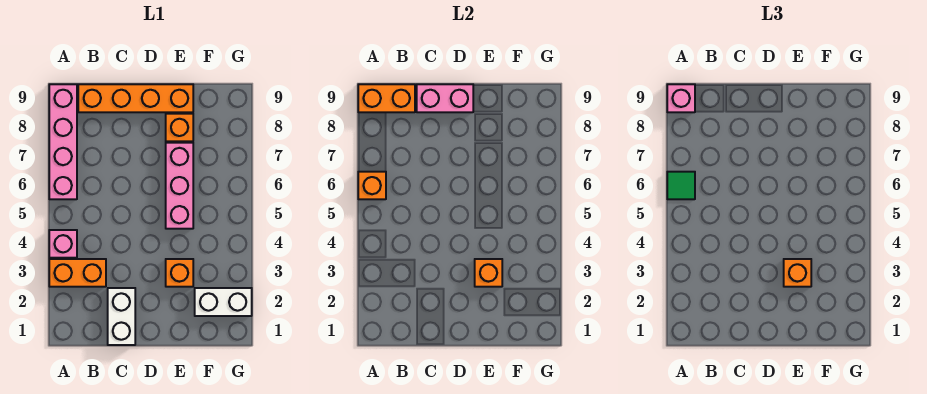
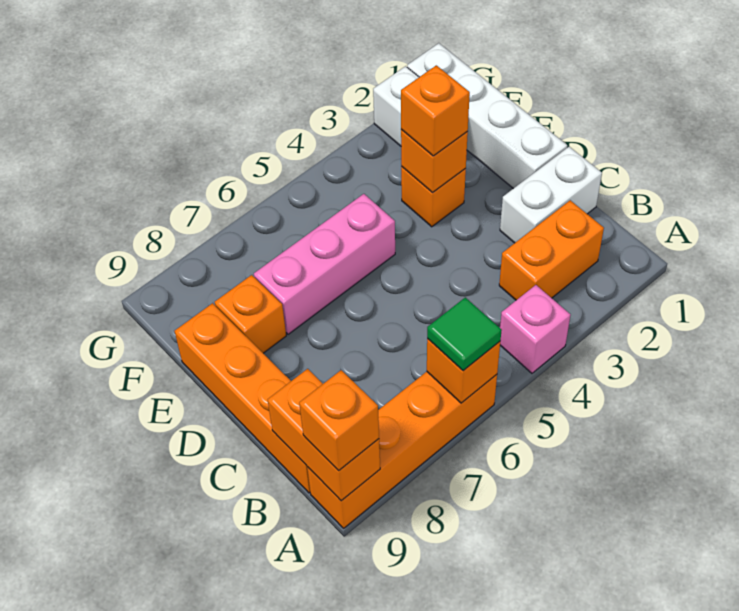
orange brick A3:B3 level 1 -> orange brick B2:B3 level 1
pink brick A6:A9 level 1 -> orange brick A6:A9 level 1
pink brick A9 level 3 -> orange brick A9 level 3
pink brick C9:D9 level 2 -> none
none -> white brick D1:G1 level 1

